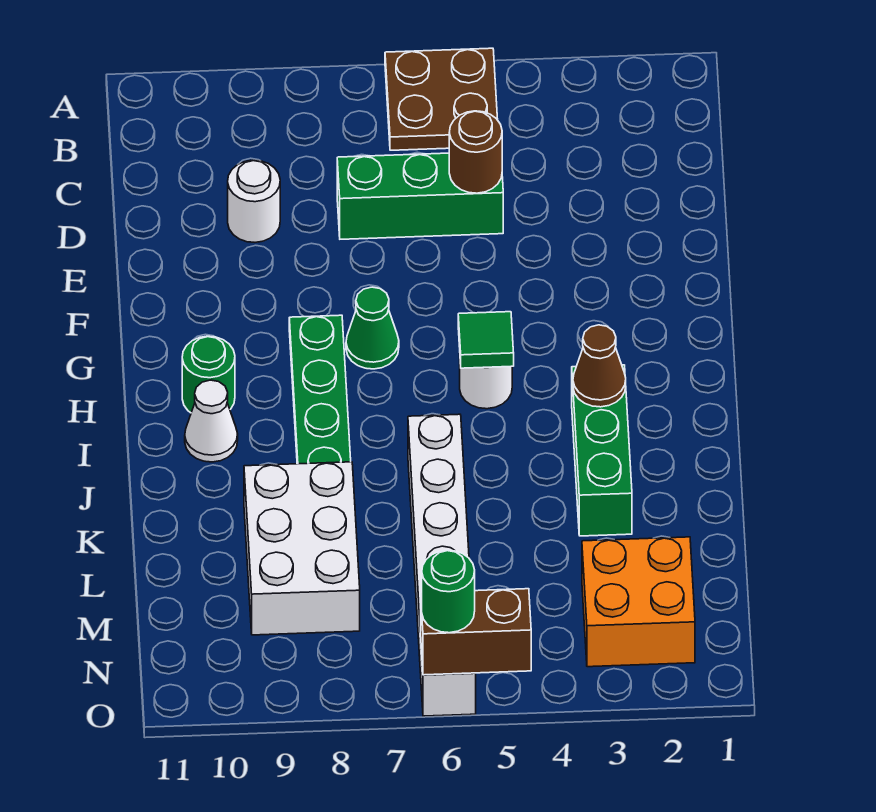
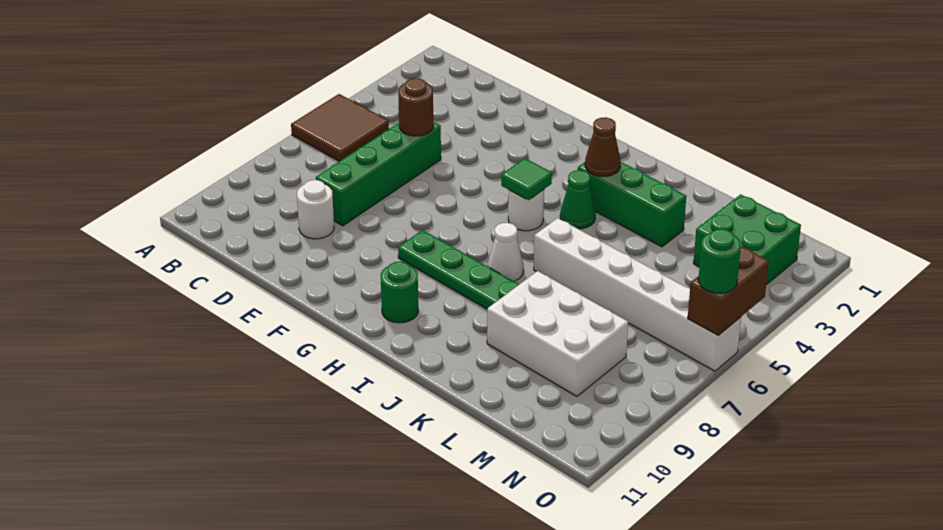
brown plate A5:B6 level 1 -> brown tile A5:B6 level 1
green brick D5:D7 level 1 -> green brick D5:D8 level 1
green cone G7 level 1 -> green cone I4 level 1
white cone I10 level 1 -> white cone I7 level 1
orange brick M2:N3 level 1 -> green brick M2:N3 level 1

